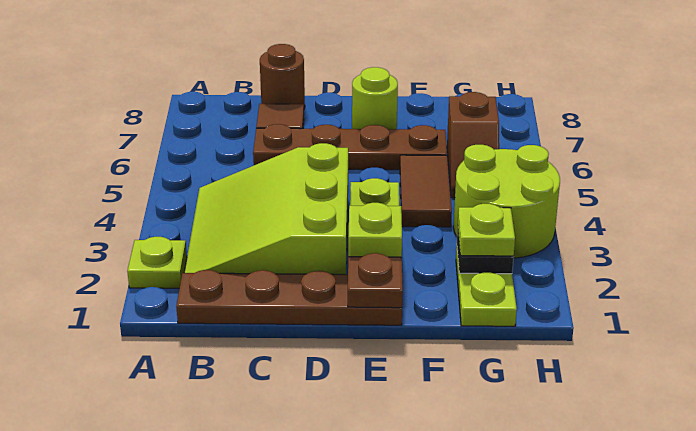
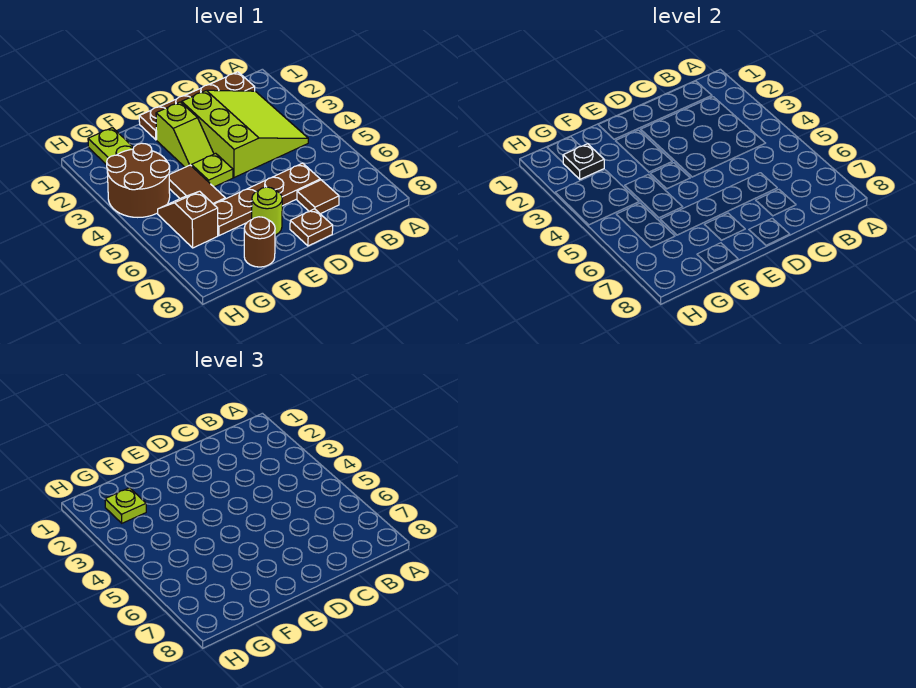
lime plate A2 level 1 -> none
brown round brick C8 level 1 -> brown round brick F8 level 1
brown plate E1 level 2 -> brown plate D8 level 1
lime round brick G3:H4 level 1 -> brown round brick G3:H4 level 1

